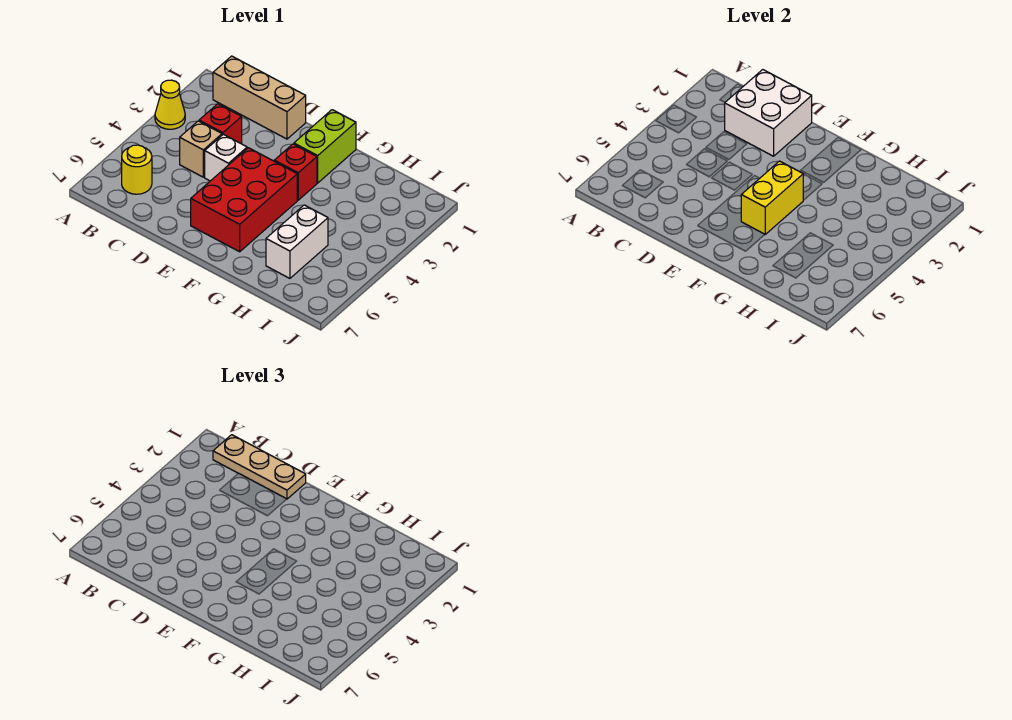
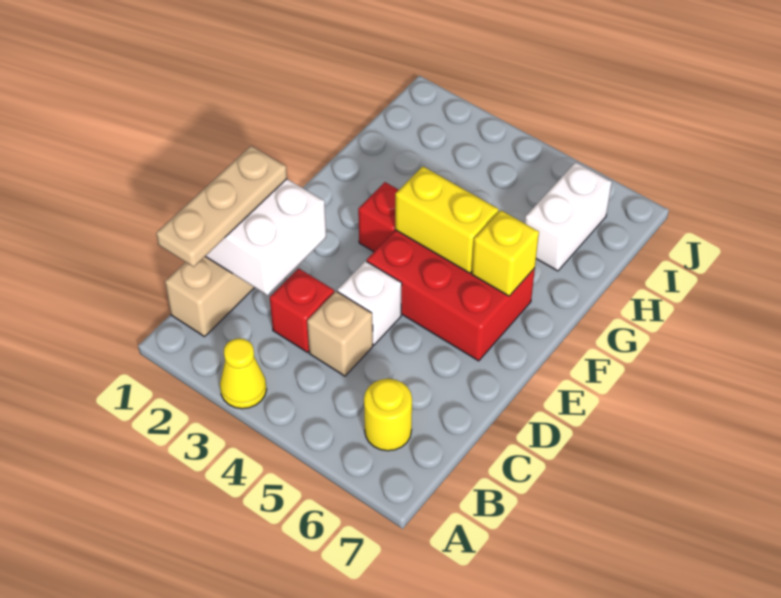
lime brick F1:F2 level 1 -> none
none -> yellow brick F6 level 2
white brick H5:H6 level 1 -> white brick H6:I6 level 1

